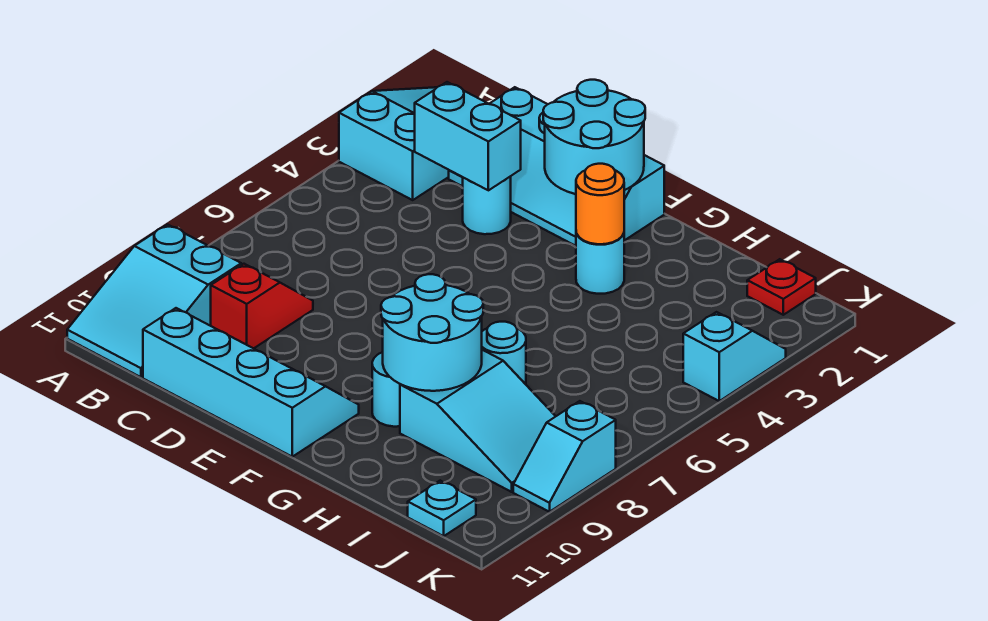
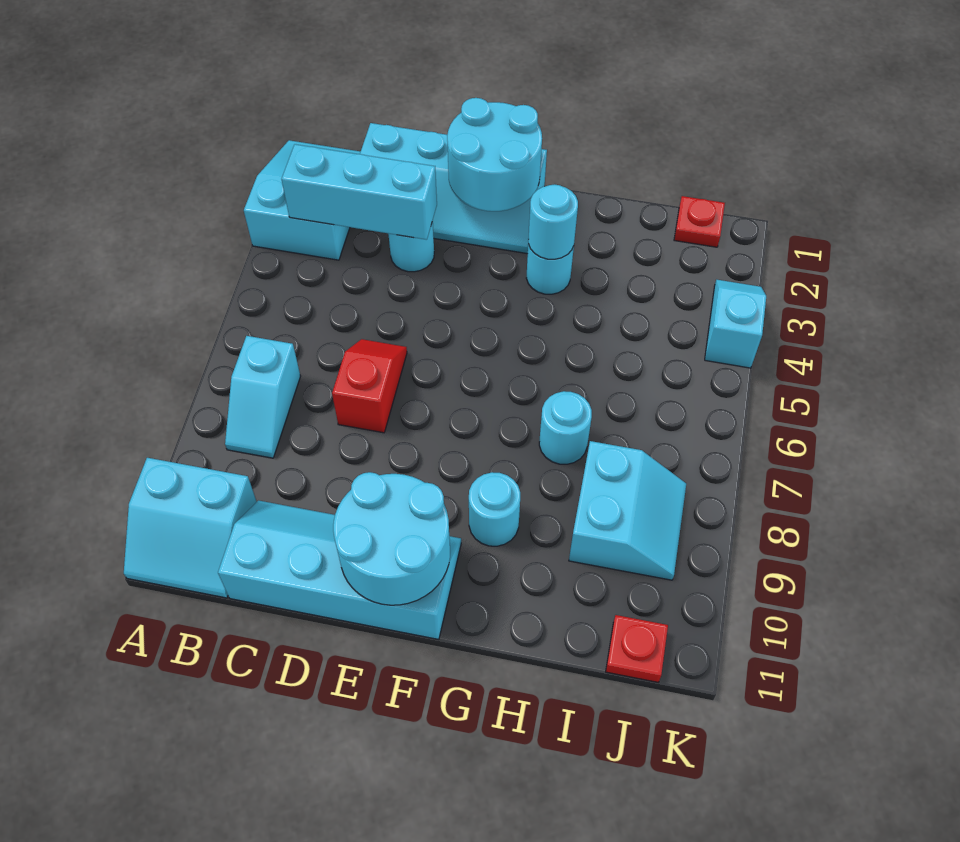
cyan slope A9:B11 level 1 top 9 -> cyan slope A10:B11 level 1 top 10
cyan brick C3:D3 level 2 -> cyan brick B3:D3 level 2
red slope C8:C9 level 1 top 9 -> red slope D6:D7 level 1 top 7
orange round brick G3 level 2 -> cyan round brick G3 level 2
cyan round brick G8:H9 level 2 -> cyan round brick E10:F11 level 2
cyan slope H8:J9 level 1 top H -> cyan slope I8:J9 level 1 top I
cyan plate J11 level 1 -> red plate J11 level 1
cyan slope K8:K9 level 1 top 8 -> cyan slope B7:B8 level 1 top 7

